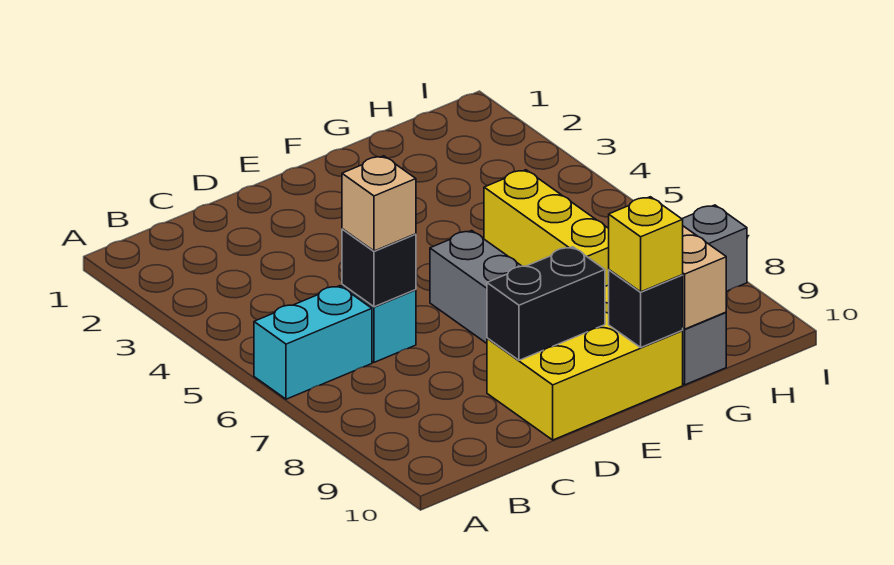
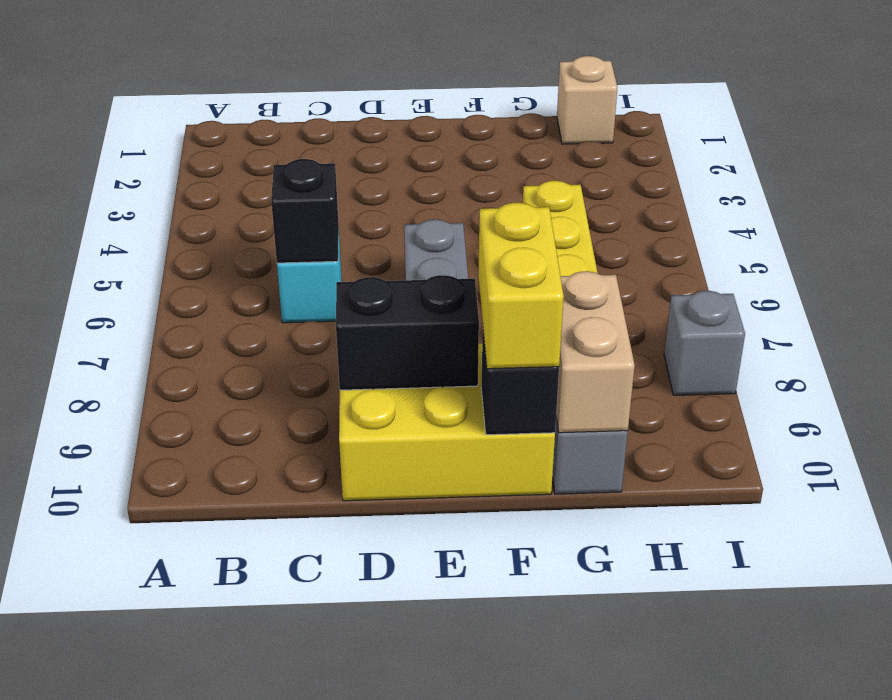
cyan brick A6:B6 level 1 -> none
tan brick C6 level 3 -> tan brick H1 level 1
yellow brick F10 level 3 -> yellow brick F9:F10 level 3

